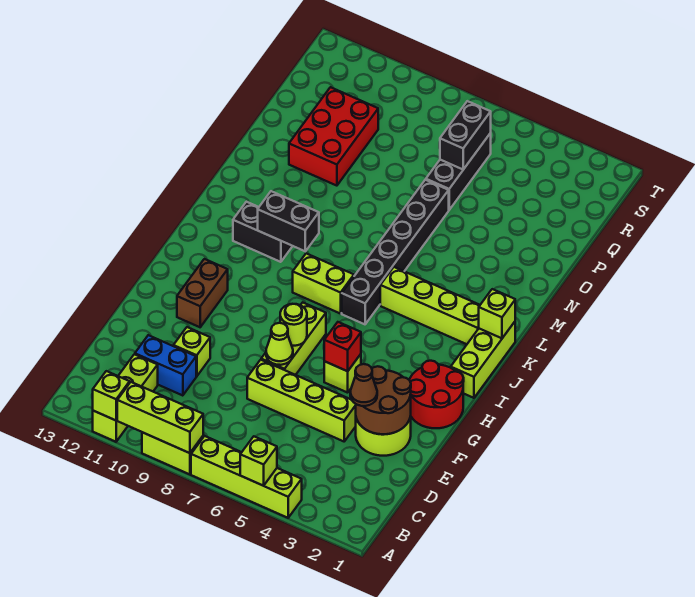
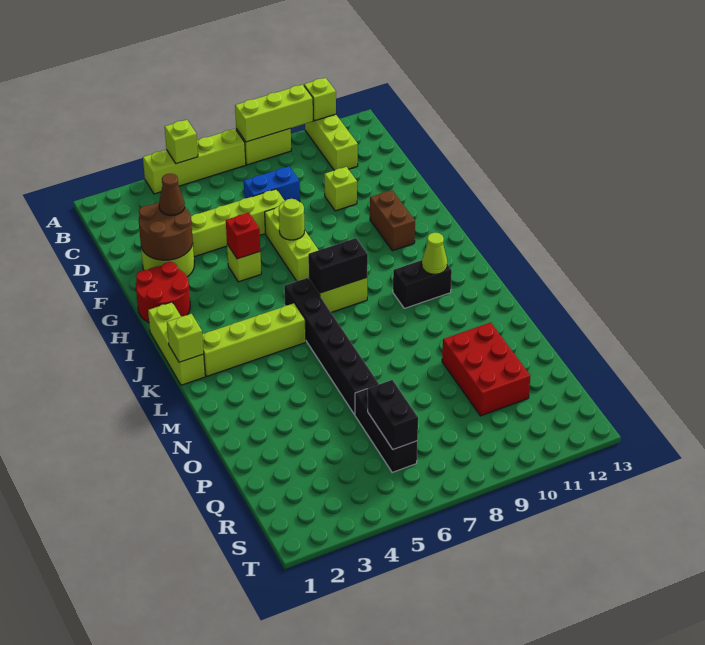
blue brick D10:D11 level 1 -> blue brick D7:D8 level 1
lime cone F7 level 2 -> lime cone K11 level 2
black brick K9:K10 level 2 -> black brick J7:J8 level 2

